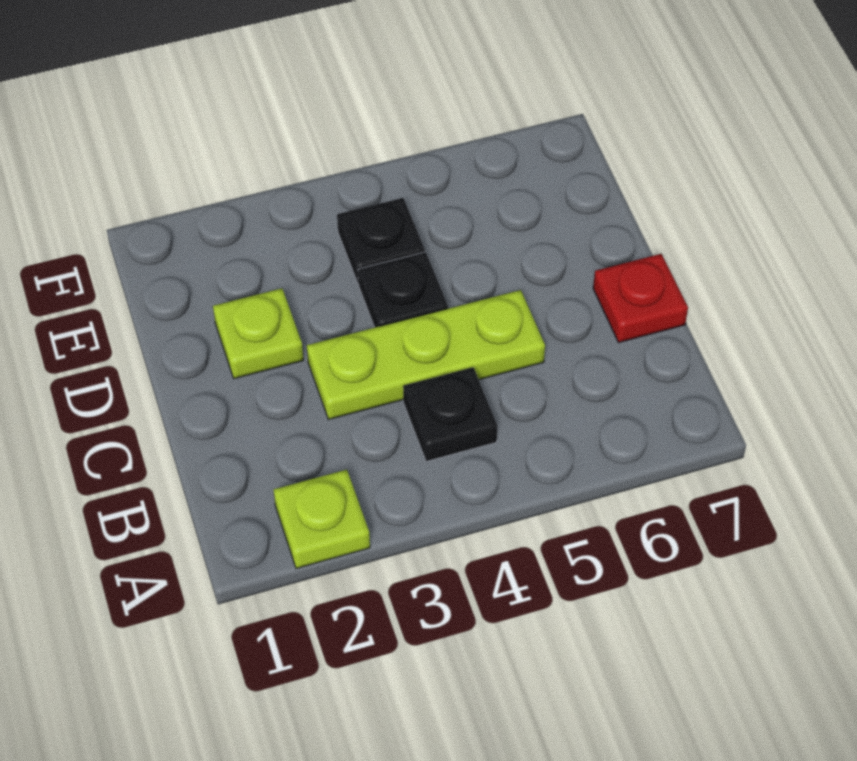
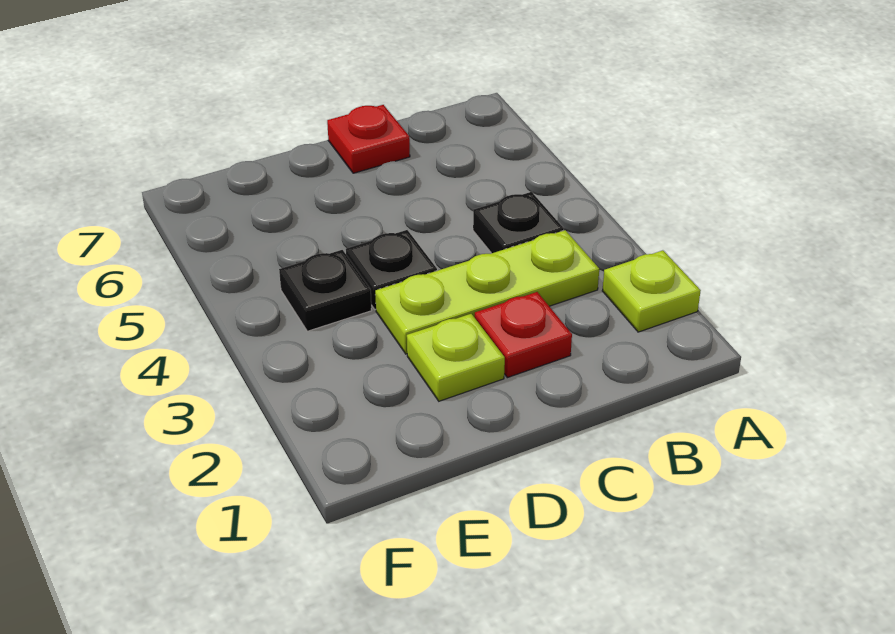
none -> red plate C2 level 1
lime plate C3:C5 level 1 -> lime plate B3:D3 level 1

